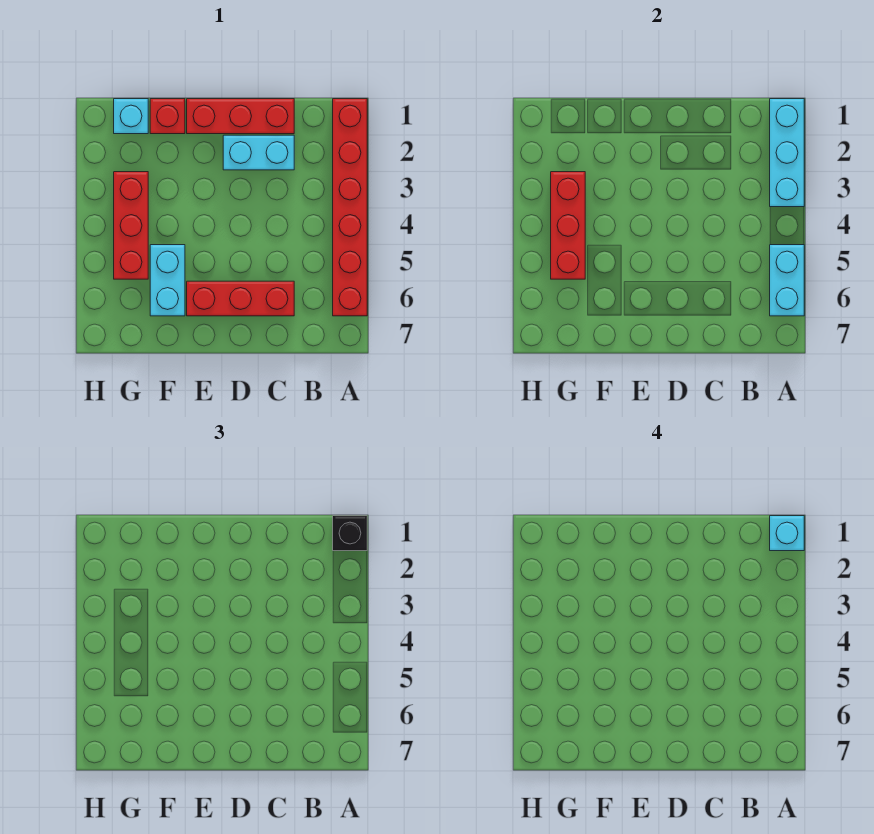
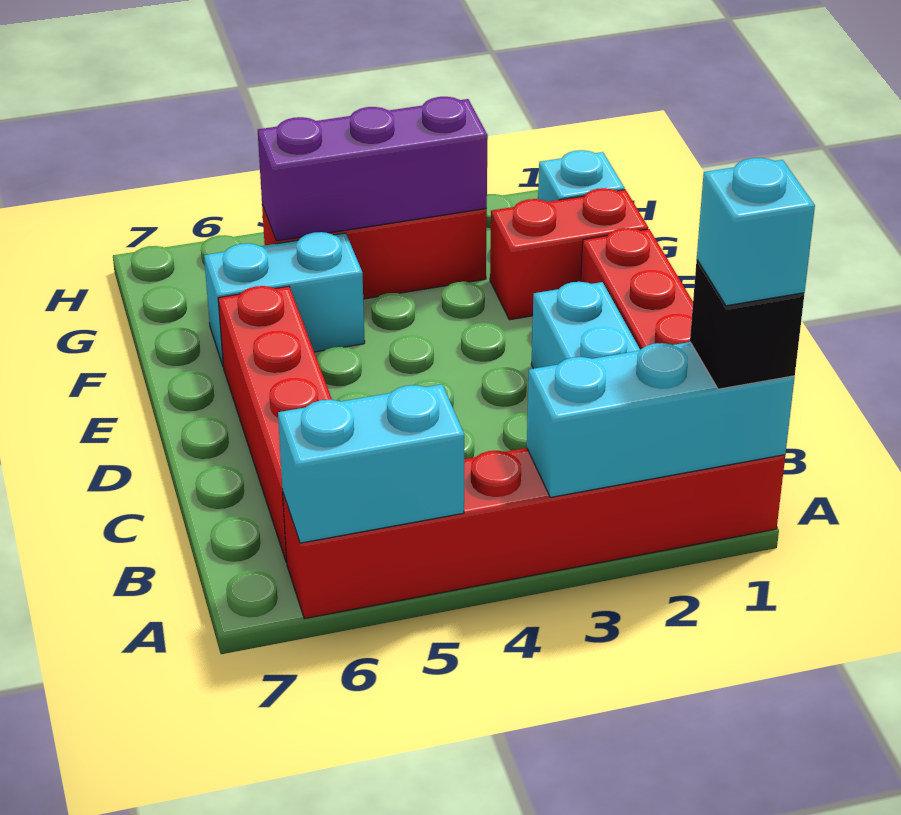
red brick C6:E6 level 1 -> red brick B6:E6 level 1
red brick F1 level 1 -> red brick F1:F2 level 1
red brick G3:G5 level 2 -> purple brick G3:G5 level 2

